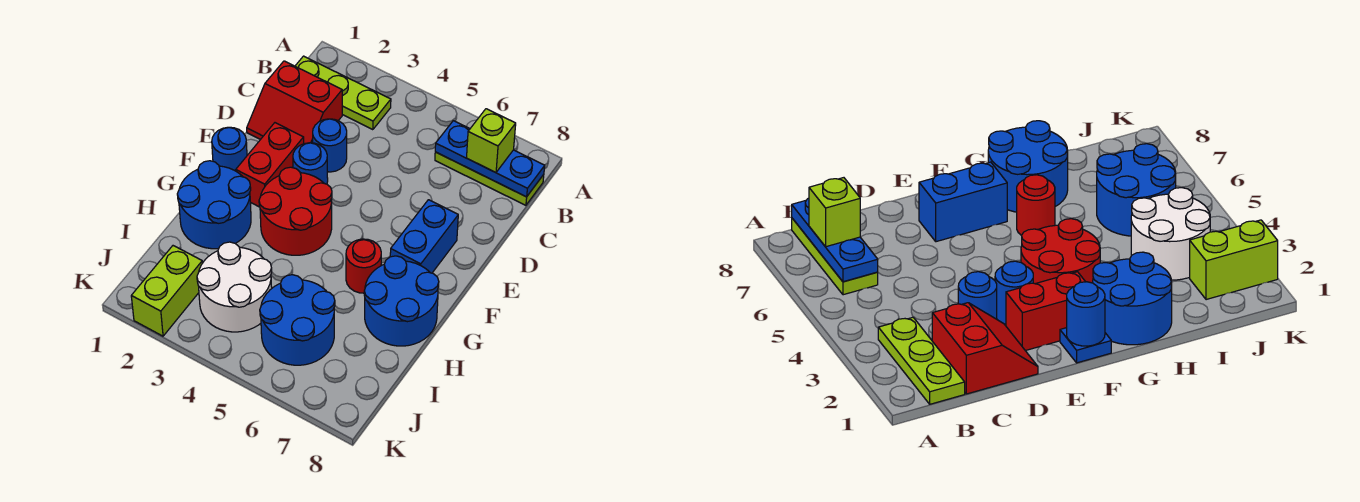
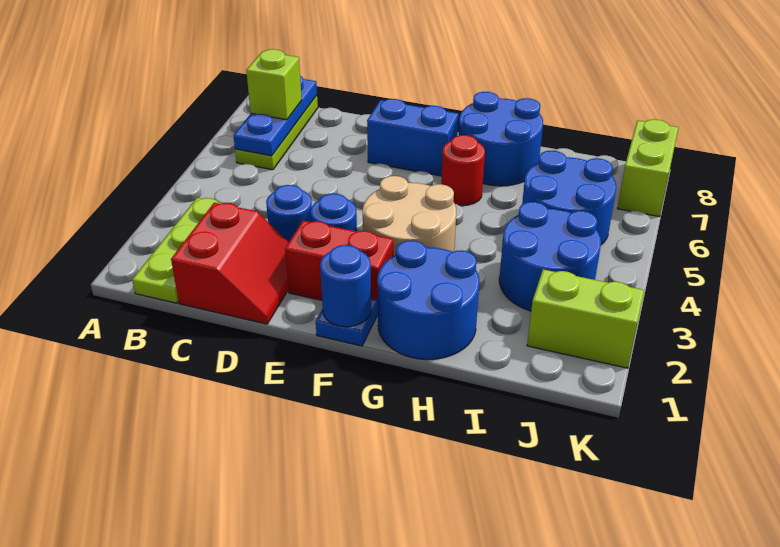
red round brick F3:G4 level 1 -> tan round brick F3:G4 level 1
white round brick I3:J4 level 1 -> blue round brick I3:J4 level 1
none -> lime brick K7:K8 level 1

